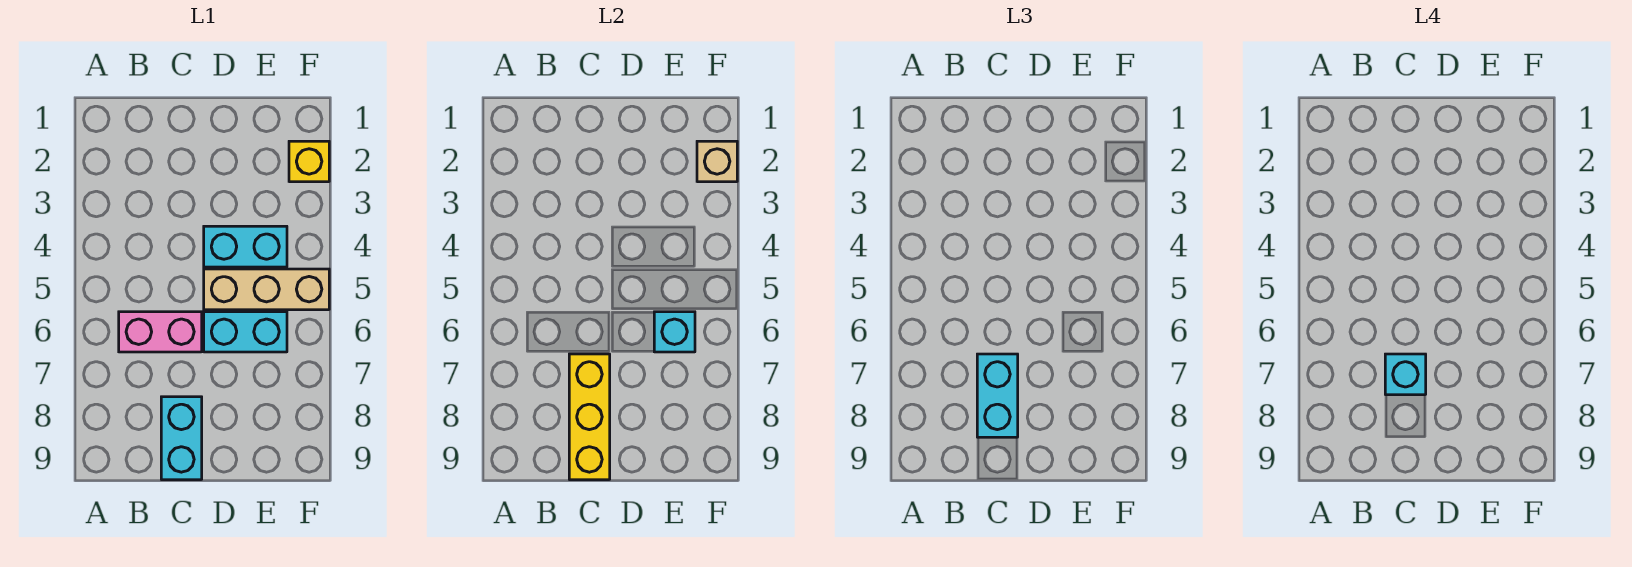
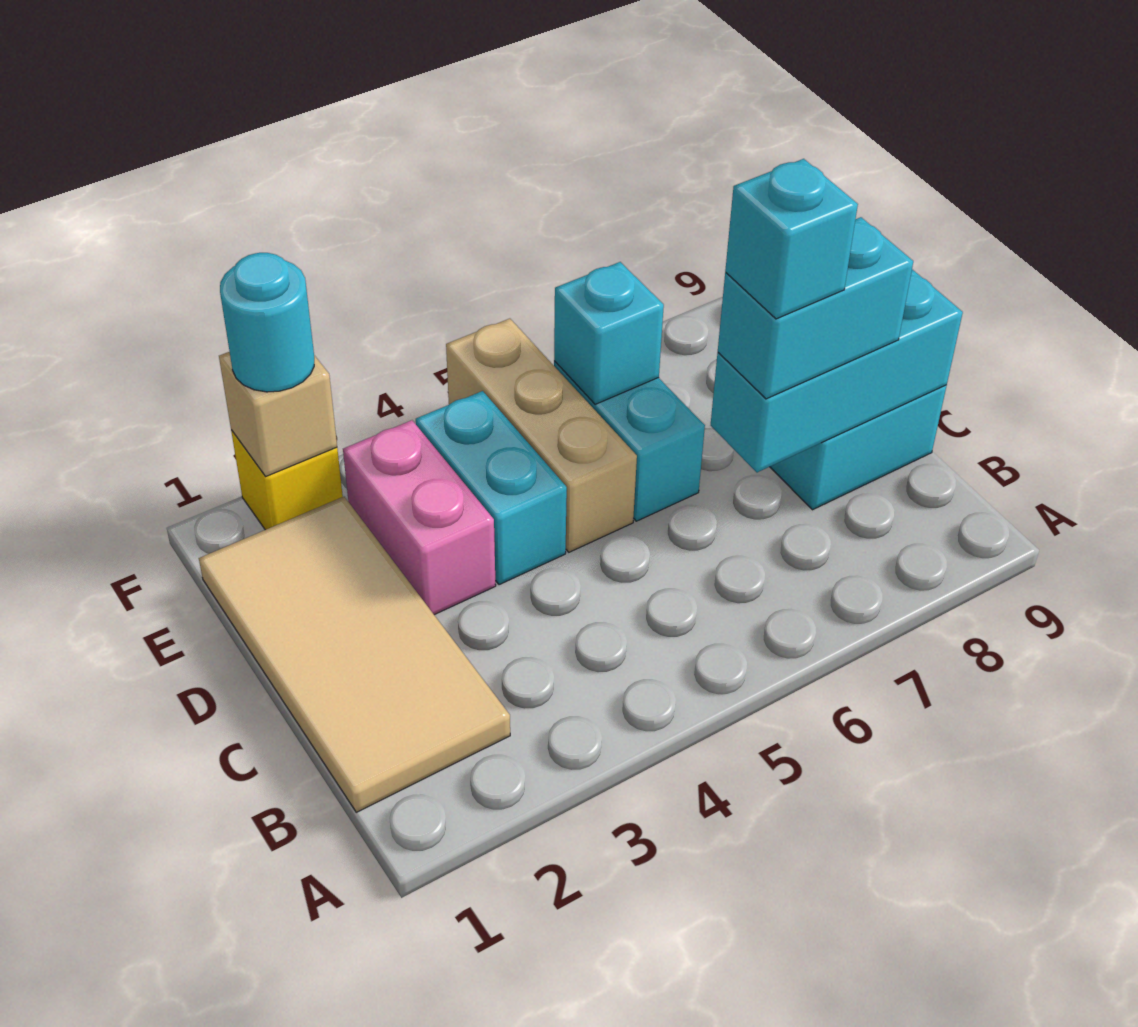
none -> tan tile B1:E2 level 1
pink brick B6:C6 level 1 -> pink brick D3:E3 level 1
yellow brick C7:C9 level 2 -> cyan brick C7:C9 level 2
none -> cyan round brick F2 level 3

